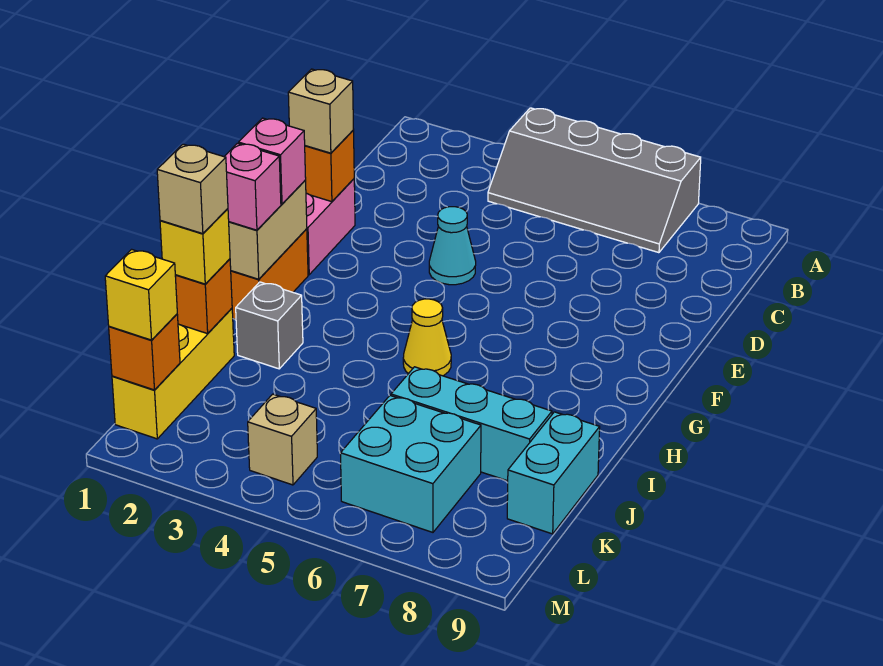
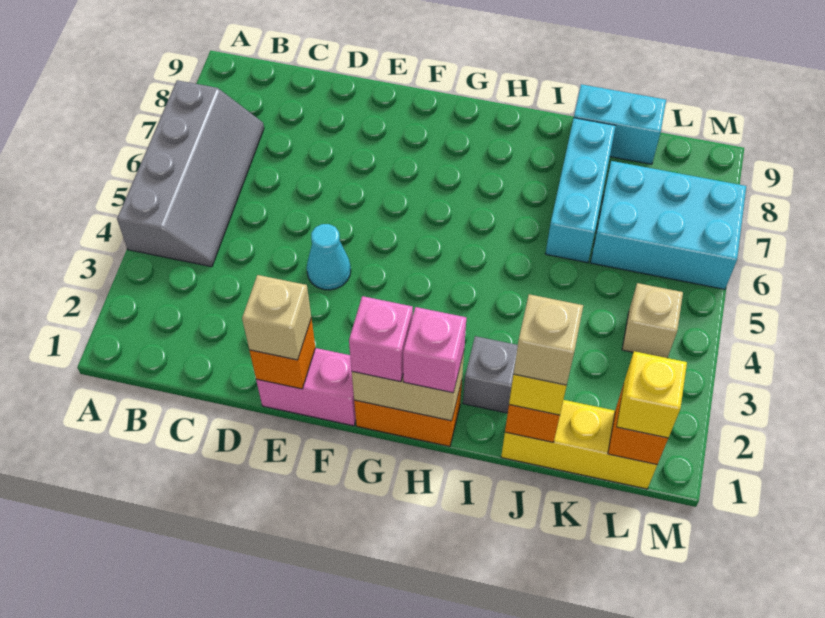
yellow cone H5 level 1 -> none
cyan brick K6:L7 level 1 -> cyan brick K6:M7 level 1

